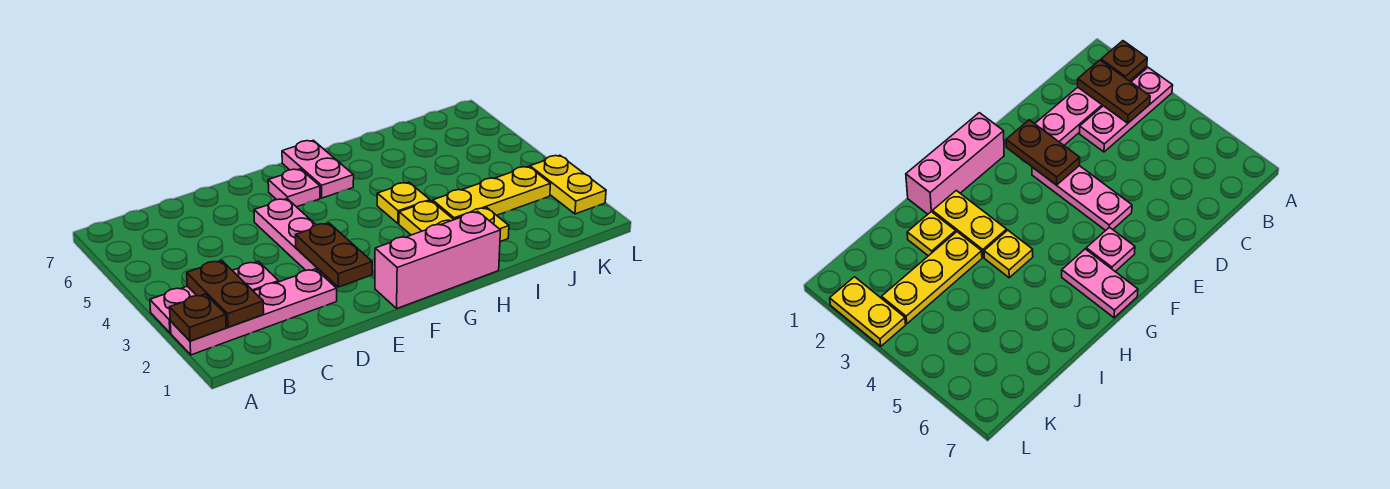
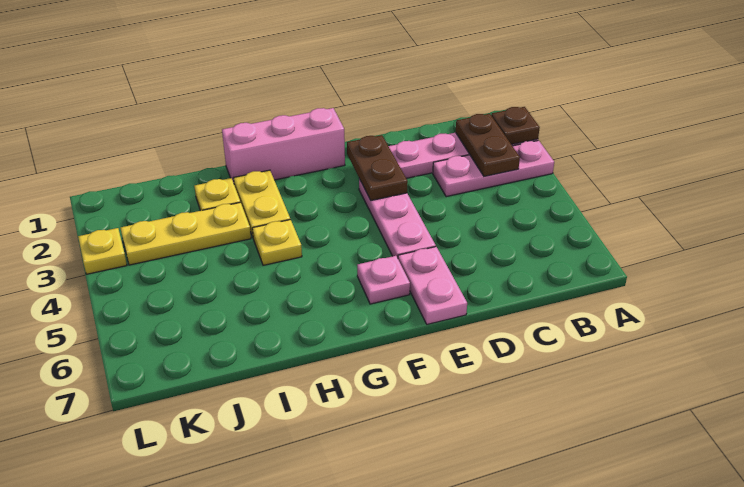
pink plate G6:G7 level 1 -> pink plate E6:E7 level 1
yellow plate L2:L3 level 1 -> yellow plate L3 level 1

